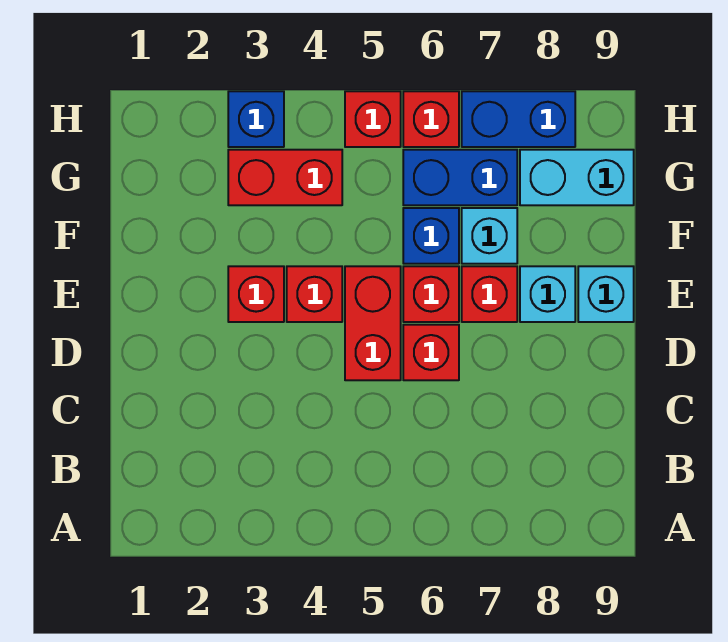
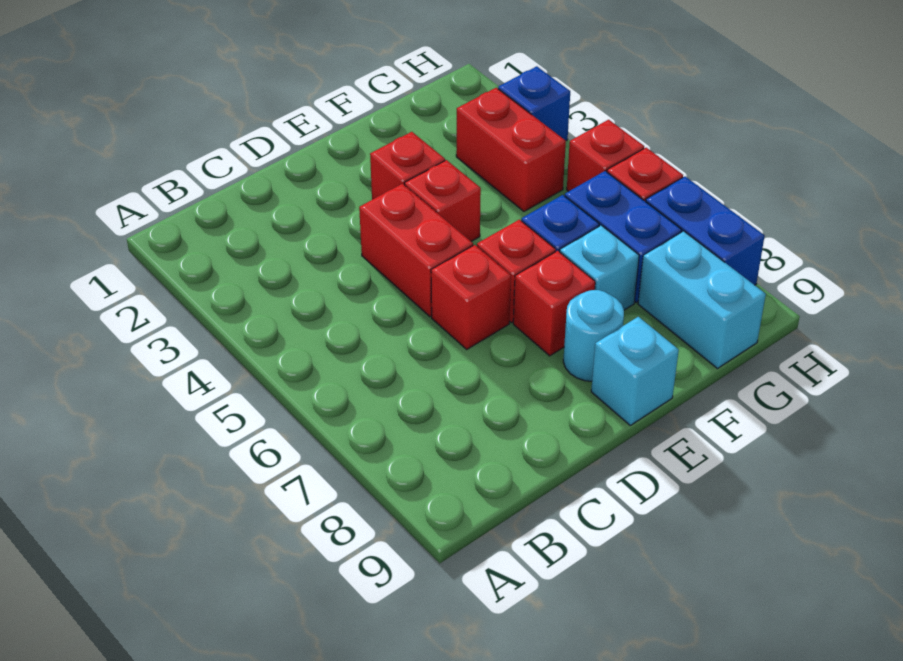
red brick D5:E5 level 1 -> red brick D4:D5 level 1
cyan brick E8 level 1 -> cyan round brick E8 level 1

